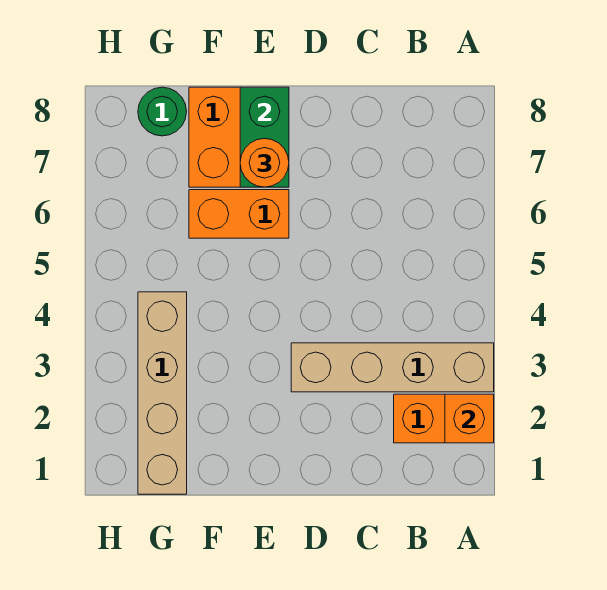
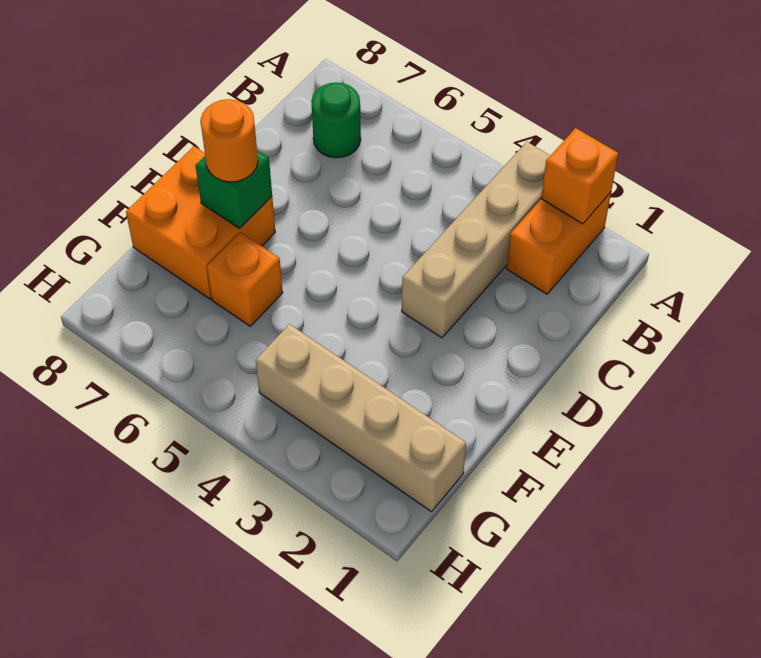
orange brick E6:F6 level 1 -> orange brick F6 level 1
green brick E7:E8 level 2 -> green brick E7 level 2
green round brick G8 level 1 -> green round brick B7 level 1

